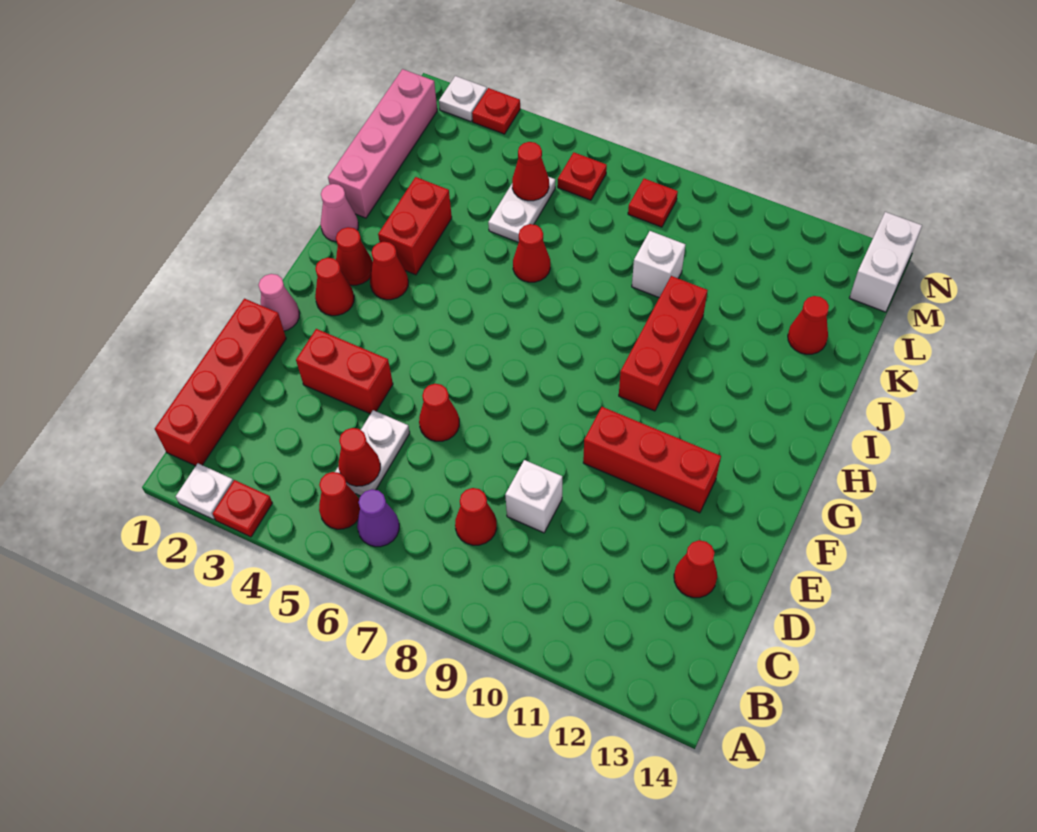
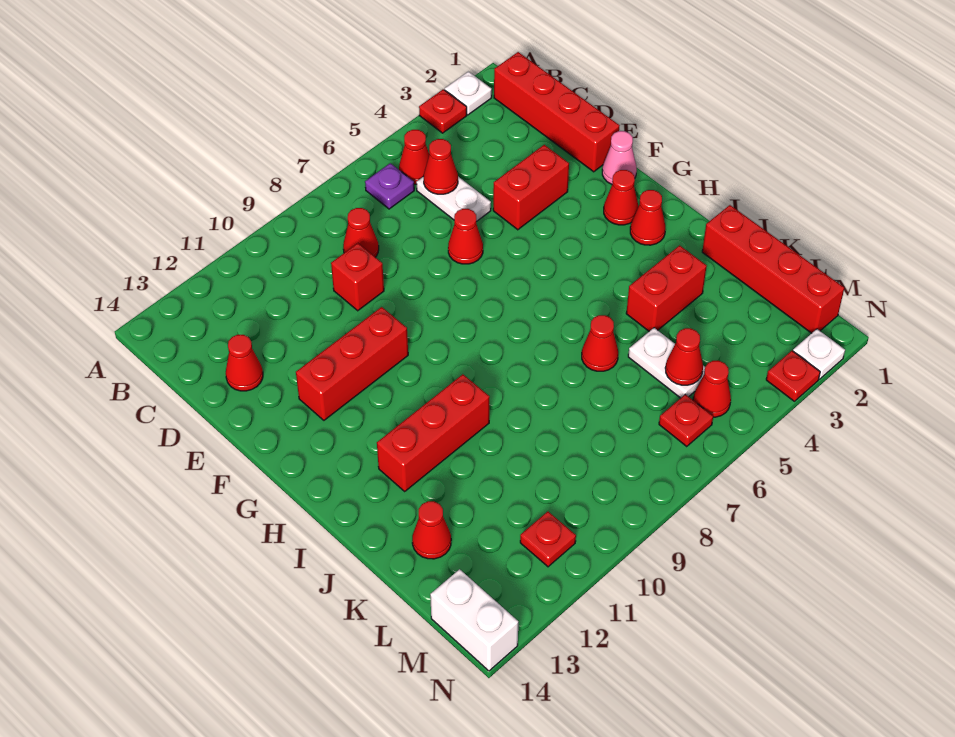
purple cone B6 level 1 -> purple plate B6 level 1
white brick D9 level 1 -> red brick D9 level 1
red cone H3 level 1 -> red cone M5 level 1
red brick H10:J10 level 1 -> red brick I10:I12 level 1
pink cone I1 level 1 -> none
red brick I3:J3 level 1 -> red brick J3:J4 level 1
pink brick J1:M1 level 1 -> red brick J1:M1 level 1
white brick K9 level 1 -> none
red plate M8 level 1 -> red plate M11 level 1

